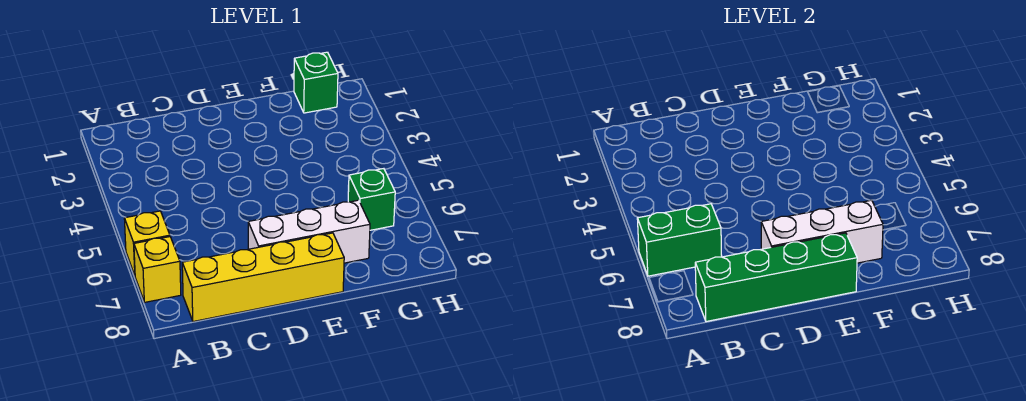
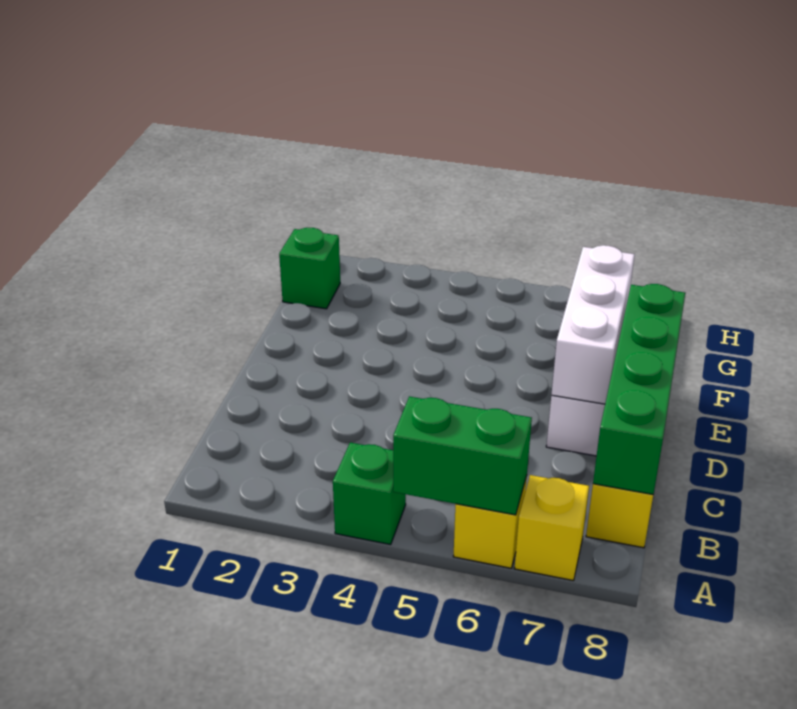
green brick A6:B6 level 2 -> green brick A5:A6 level 2
green brick G6 level 1 -> green brick A4 level 1

